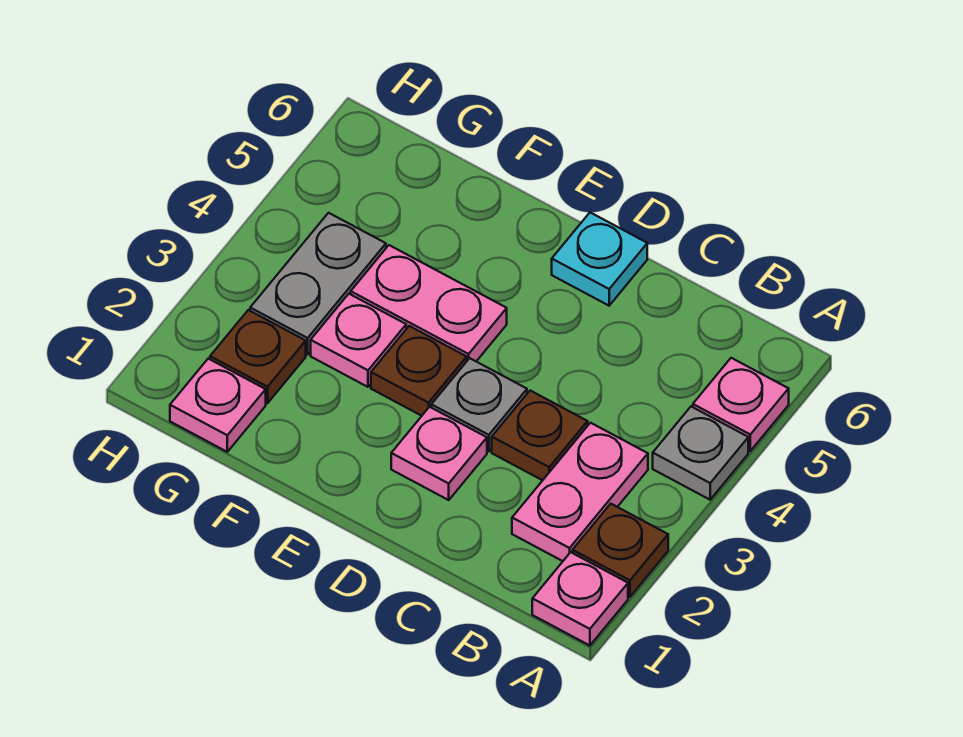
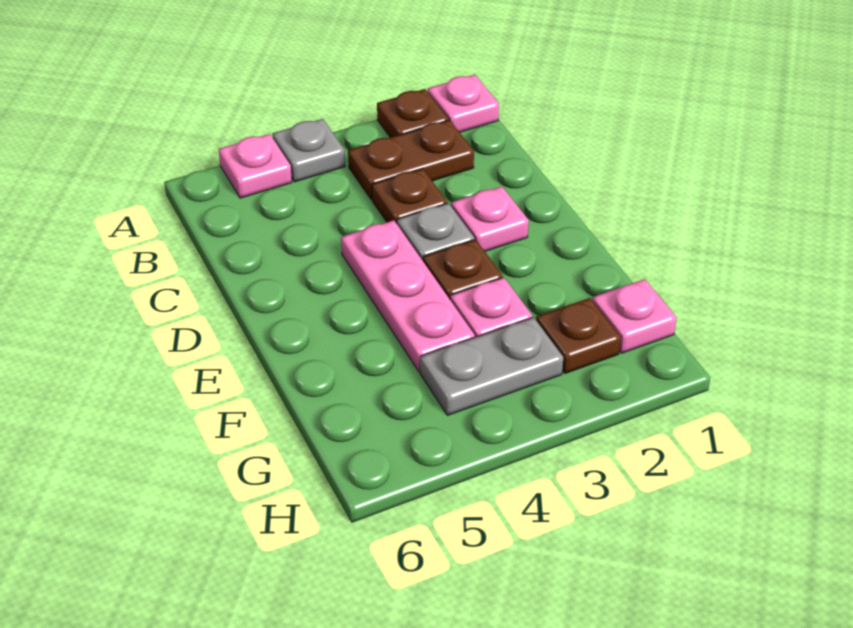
pink plate B2:B3 level 1 -> brown plate B2:B3 level 1
cyan plate D6 level 1 -> none
pink plate E4:F4 level 1 -> pink plate D4:F4 level 1

